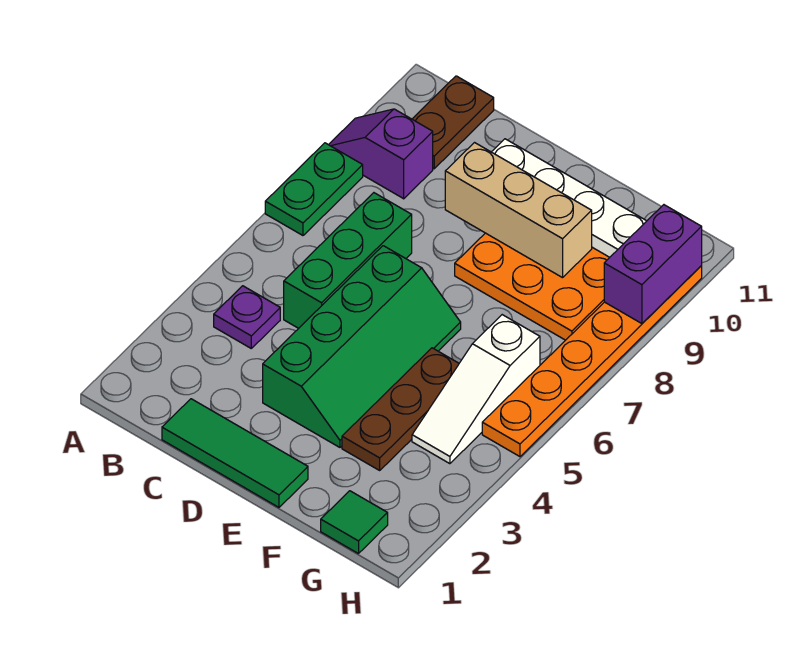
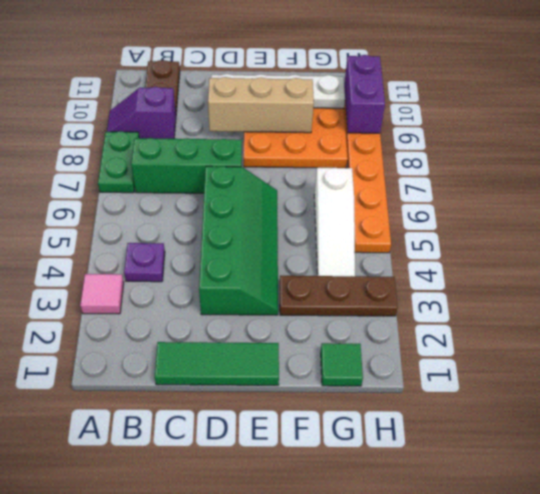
none -> pink tile A3 level 1
green brick C5:C7 level 1 -> green brick B7:D7 level 1
brown plate F3:F5 level 1 -> brown plate F3:H3 level 1

